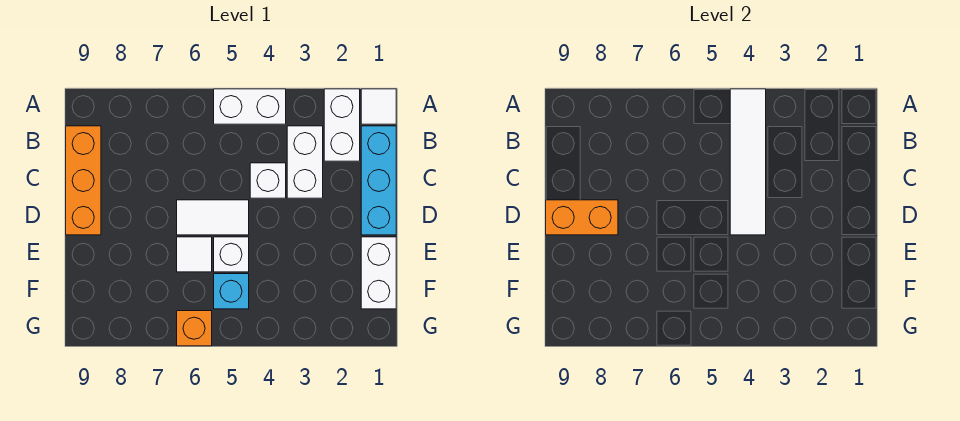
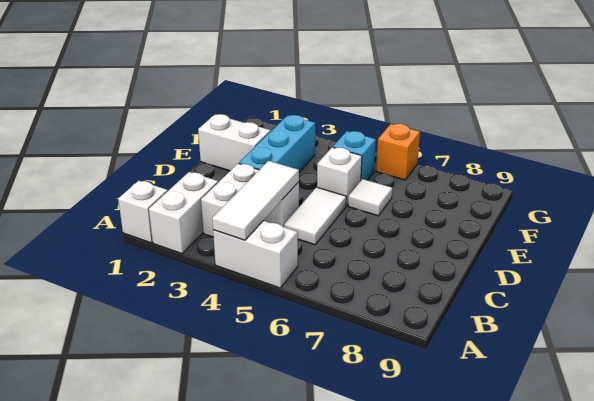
white tile A1 level 1 -> white brick A1 level 1
white tile A4:D4 level 2 -> white tile A4:C4 level 2
cyan brick B1:D1 level 1 -> cyan brick D3:F3 level 1
orange brick B9:D9 level 1 -> none
white tile D5:D6 level 1 -> white tile C5:D5 level 1
orange brick D8:D9 level 2 -> none
white brick E1:F1 level 1 -> white brick E1:E2 level 1

